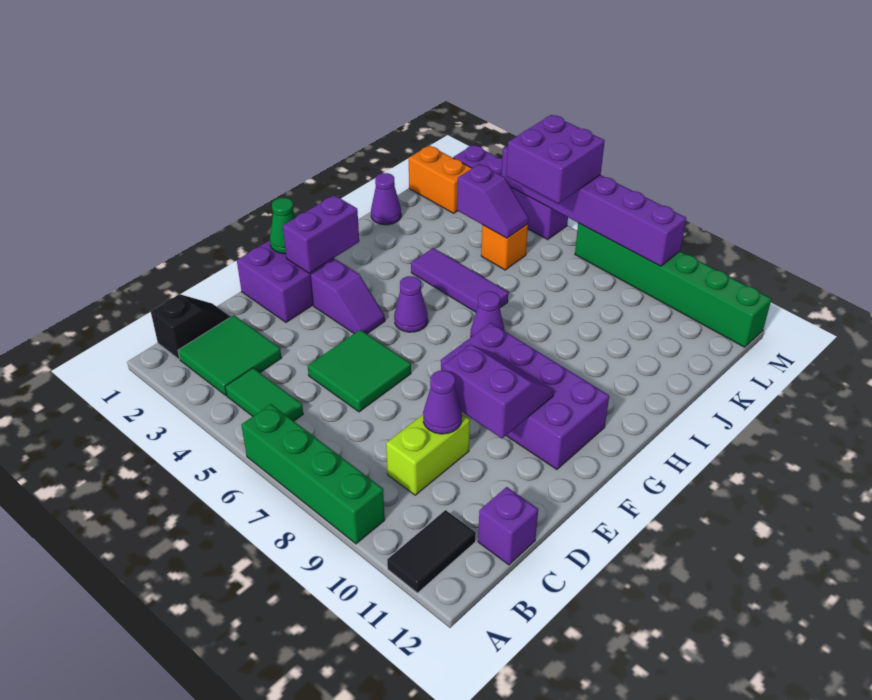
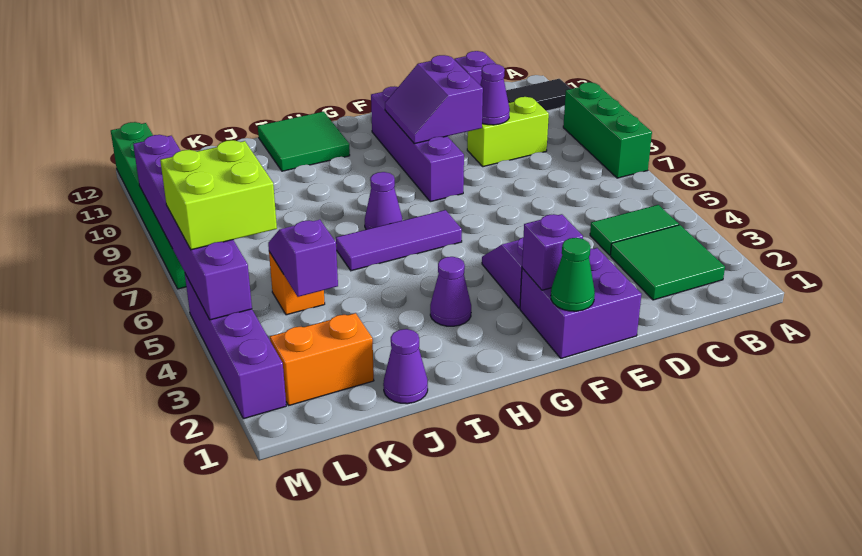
green brick A6:A9 level 1 -> green brick A7:A9 level 1
black slope B1:C1 level 1 top B -> none
green tile B4:B5 level 1 -> green tile B4:C4 level 1
green tile D5:E6 level 1 -> green tile H11:I12 level 1
purple brick F2:G2 level 2 -> purple brick F2 level 2
purple brick F8:G11 level 1 -> purple brick F8:F11 level 1
purple cone G5 level 1 -> purple cone H3 level 1
purple tile I4:I6 level 1 -> purple tile G6:I6 level 1
orange brick L1:L2 level 1 -> orange brick K2:L2 level 1
purple brick L5:M6 level 3 -> lime brick L5:M6 level 3

